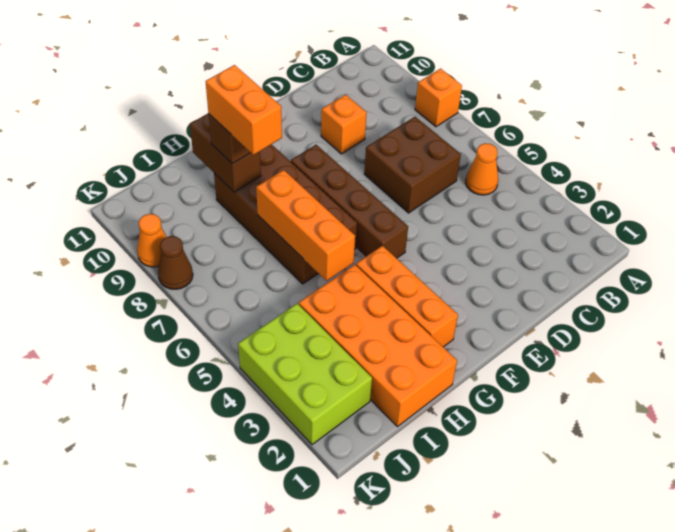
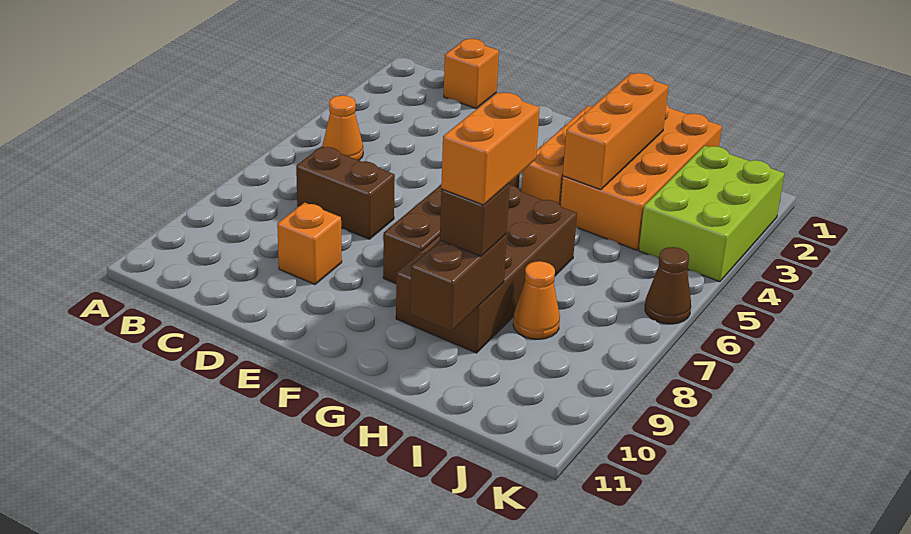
orange brick A8 level 1 -> orange brick C1 level 1
brown brick C6:D7 level 1 -> brown brick C7:D7 level 1
orange brick H5:H7 level 2 -> orange brick H2:H4 level 2
brown cone K8 level 1 -> brown cone K6 level 1
orange cone K9 level 1 -> orange cone I8 level 1

